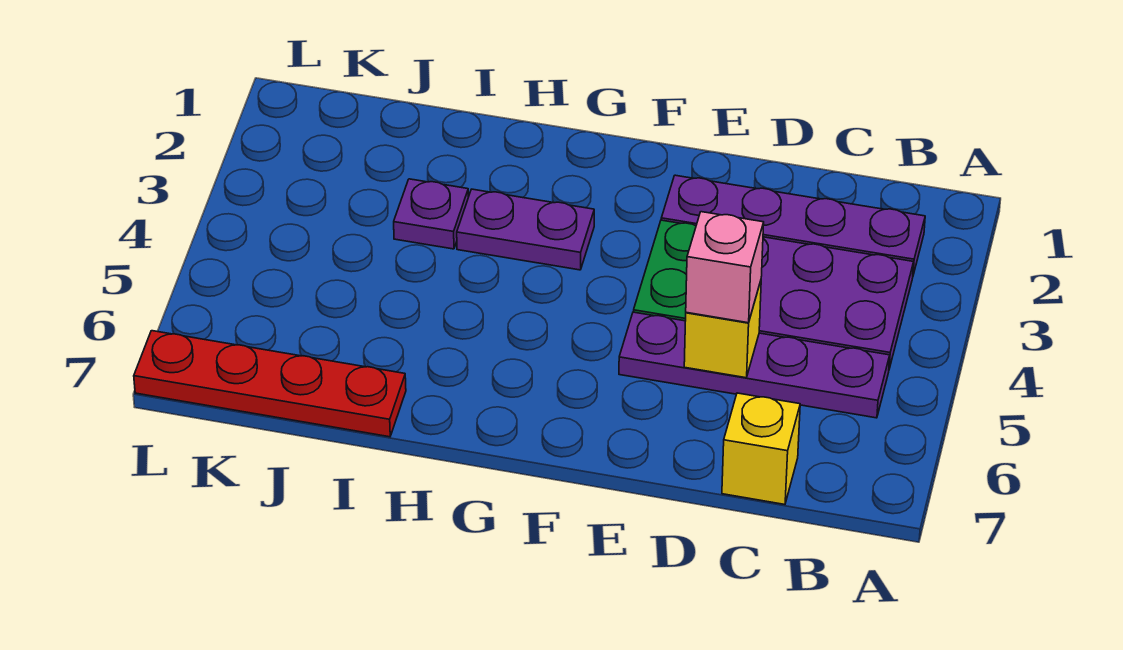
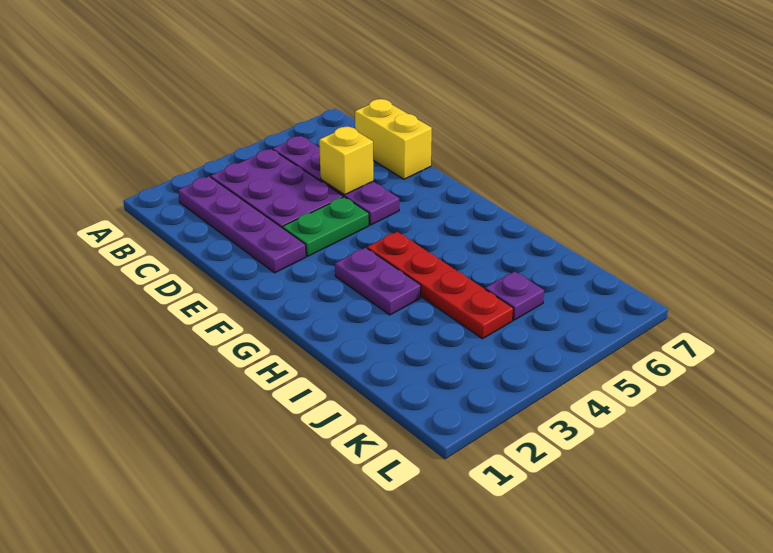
yellow brick C7 level 1 -> yellow brick C7:D7 level 1
pink brick D5 level 3 -> none
purple plate I3 level 1 -> purple plate J5 level 1
red plate I7:L7 level 1 -> red plate G4:J4 level 1

